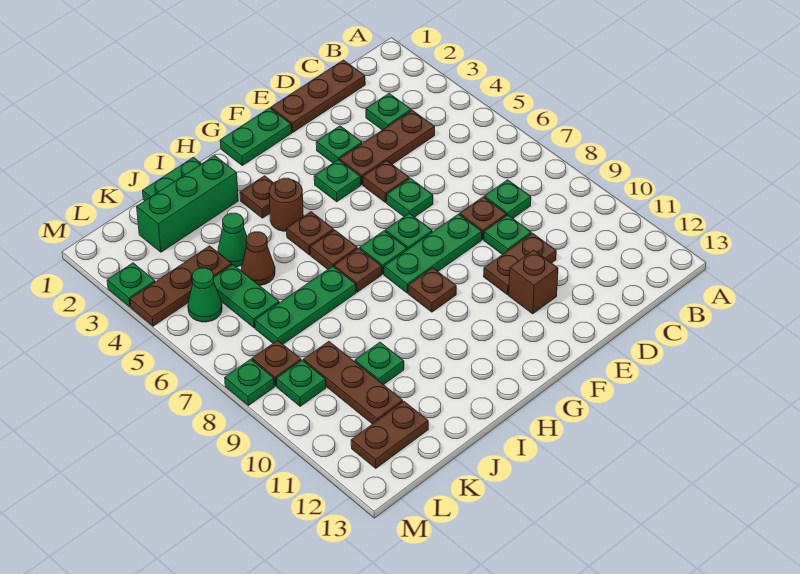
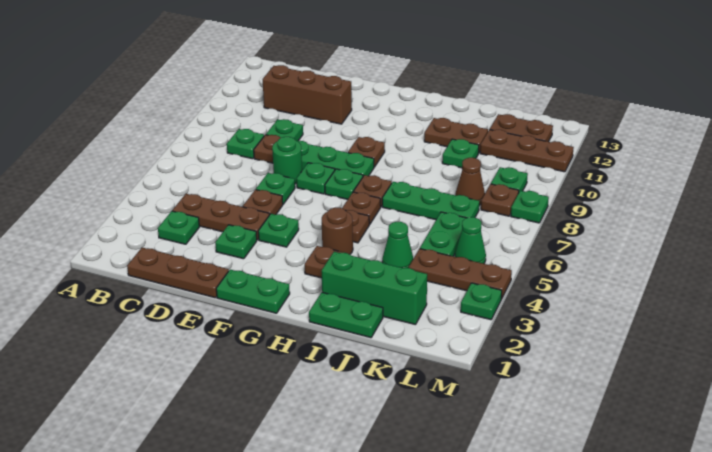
brown plate D10:E10 level 1 -> brown plate I11:J11 level 1
none -> green round brick E7 level 1
brown brick E11 level 1 -> brown brick C11:E11 level 1
brown cone J5 level 1 -> brown cone K8 level 1
brown plate K9:K11 level 1 -> brown plate K11:M11 level 1

